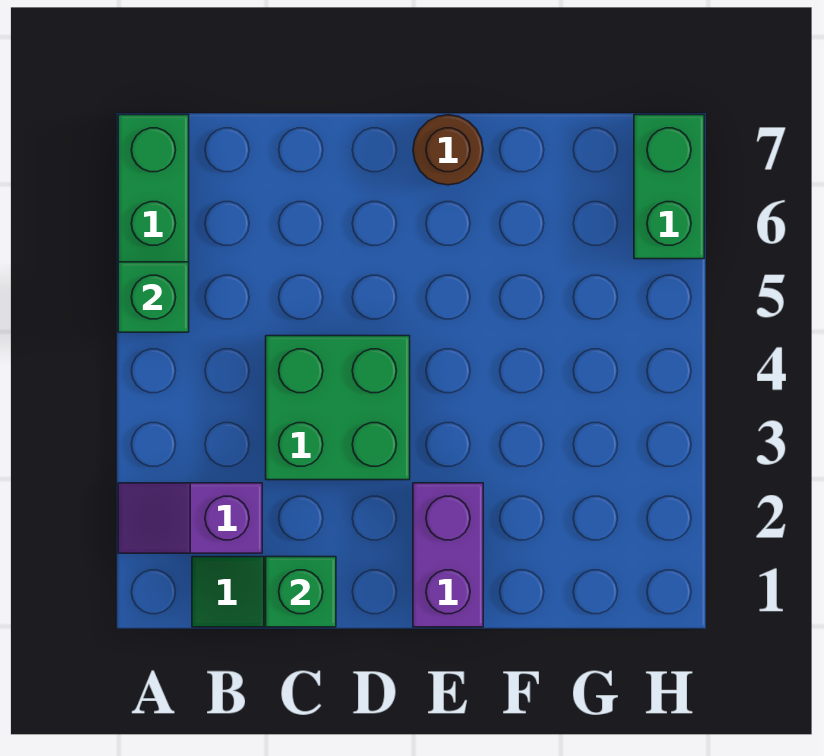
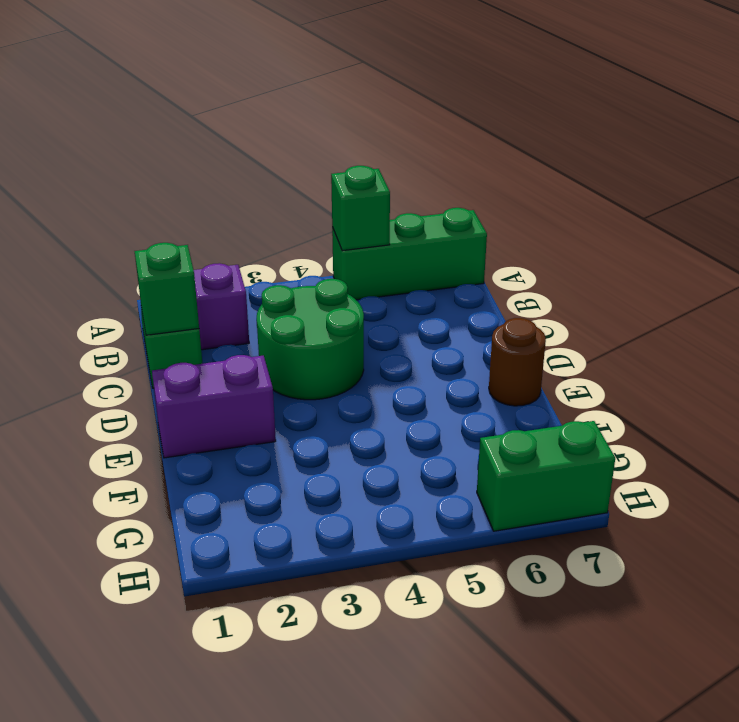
green brick C3:D4 level 1 -> green round brick C3:D4 level 1

